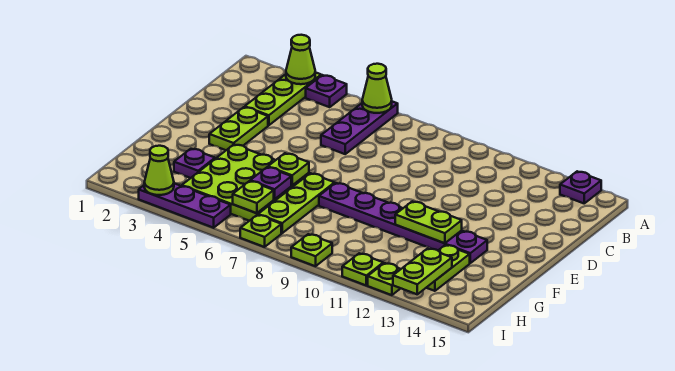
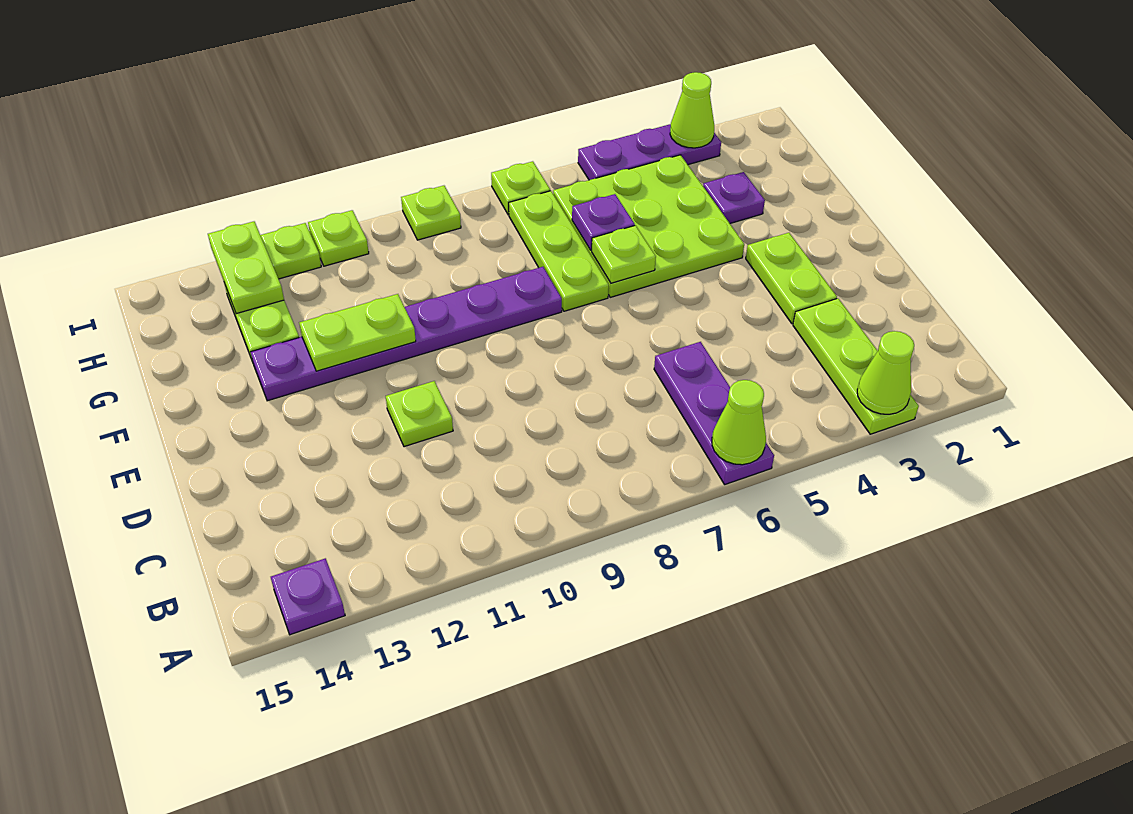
purple plate A4 level 1 -> none
lime plate H6 level 2 -> lime plate D11 level 1

